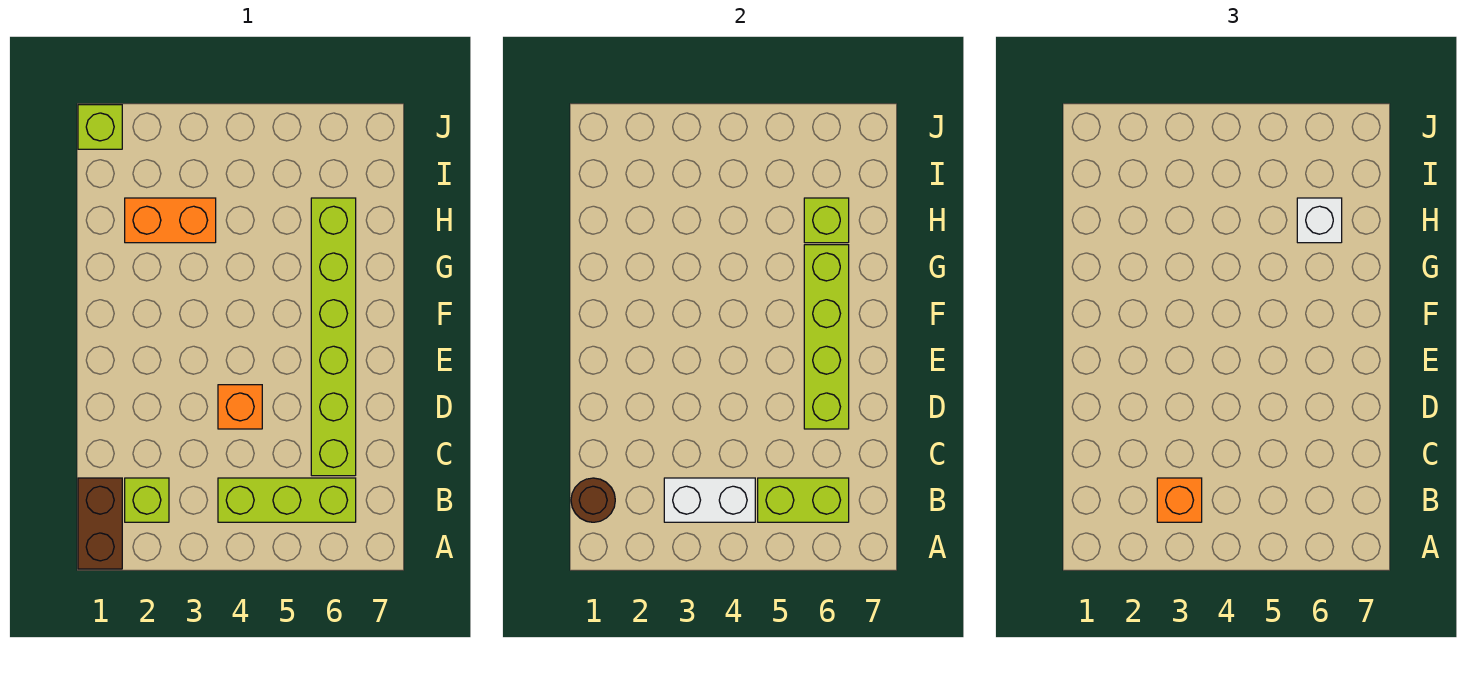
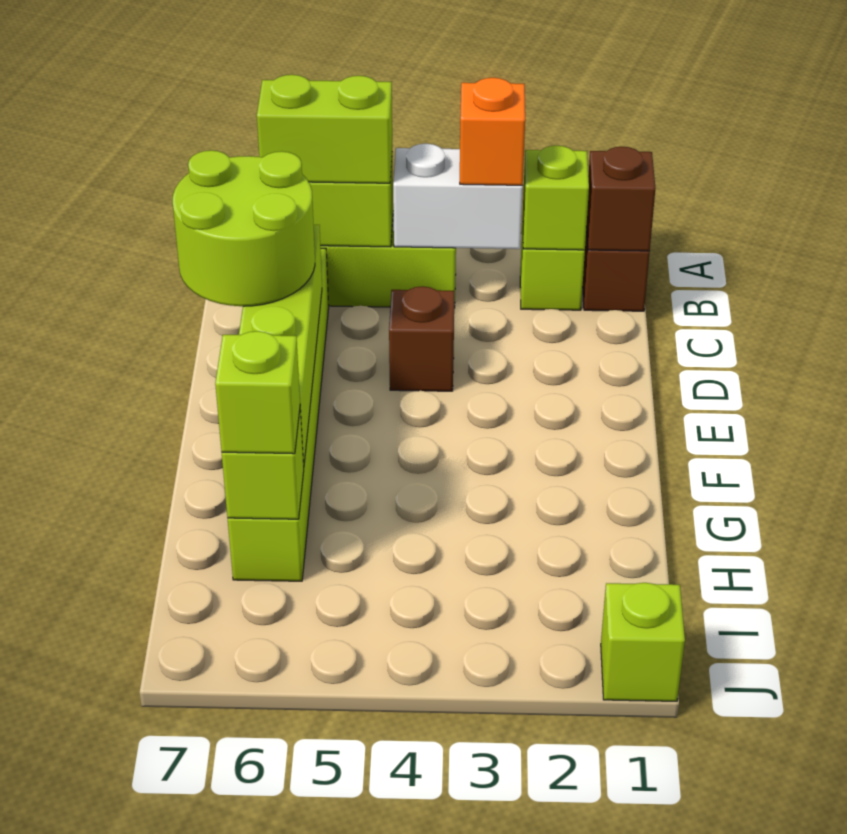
brown round brick B1 level 2 -> brown brick B1 level 2
none -> lime brick B2 level 2
none -> lime brick B5:B6 level 3
orange brick D4 level 1 -> brown brick D4 level 1
none -> lime round brick D6:E7 level 3
orange brick H2:H3 level 1 -> none
white brick H6 level 3 -> lime brick H6 level 3

